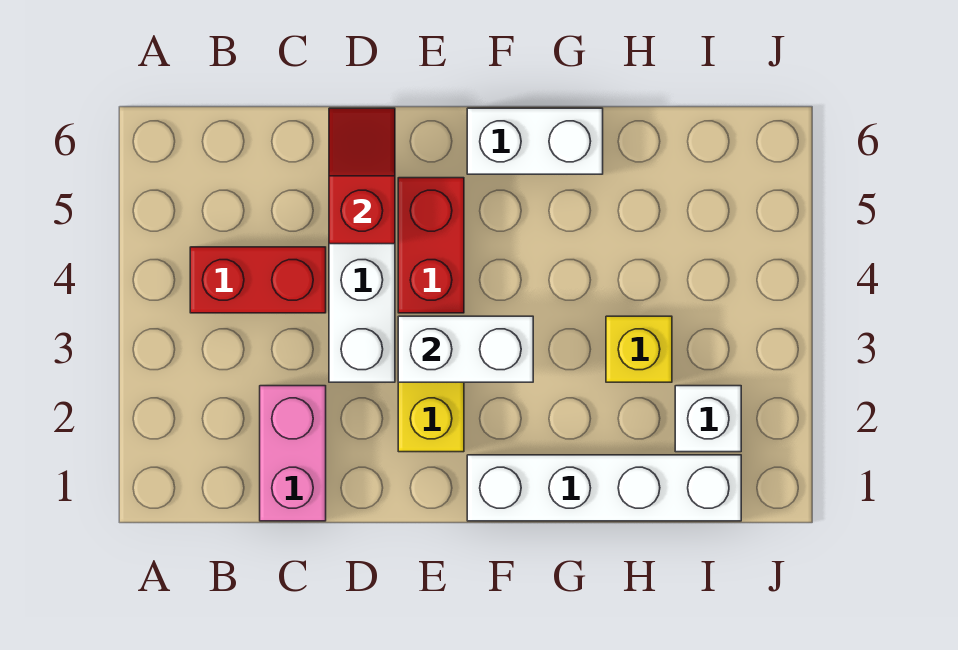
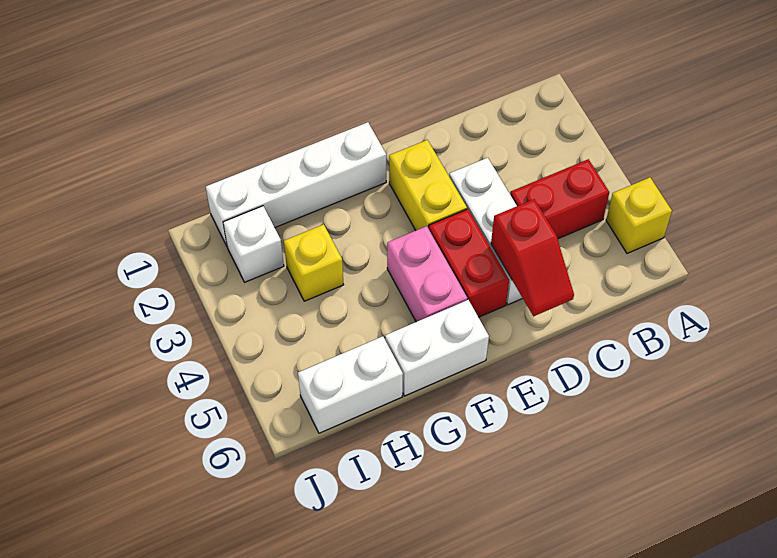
none -> yellow brick A5 level 1
pink brick C1:C2 level 1 -> pink brick F4:F5 level 1
white brick E3:F3 level 2 -> white brick H6:I6 level 1

